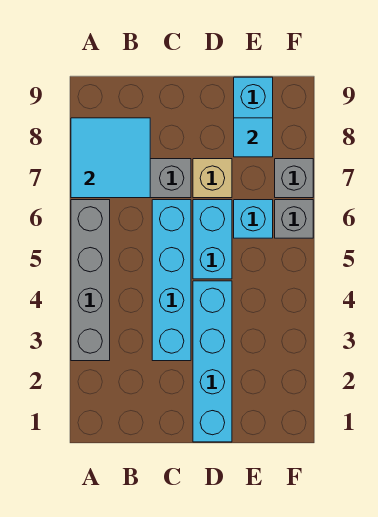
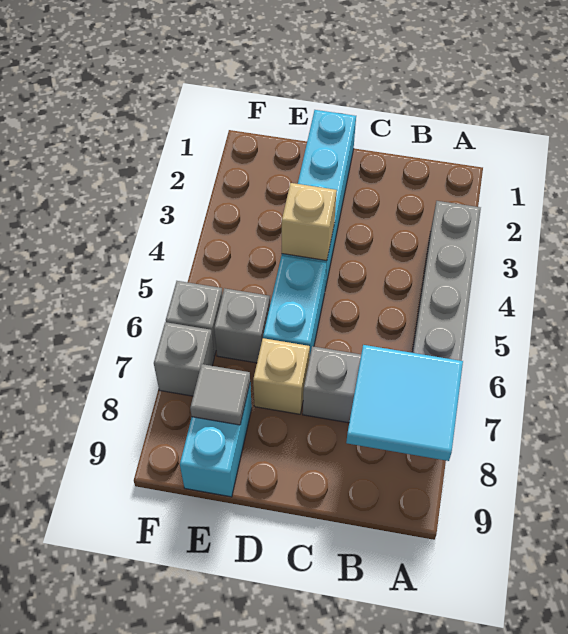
cyan brick C3:C6 level 1 -> none
none -> tan brick D4 level 2
cyan brick E6 level 1 -> grey brick E6 level 1
cyan tile E8 level 2 -> grey tile E8 level 2

